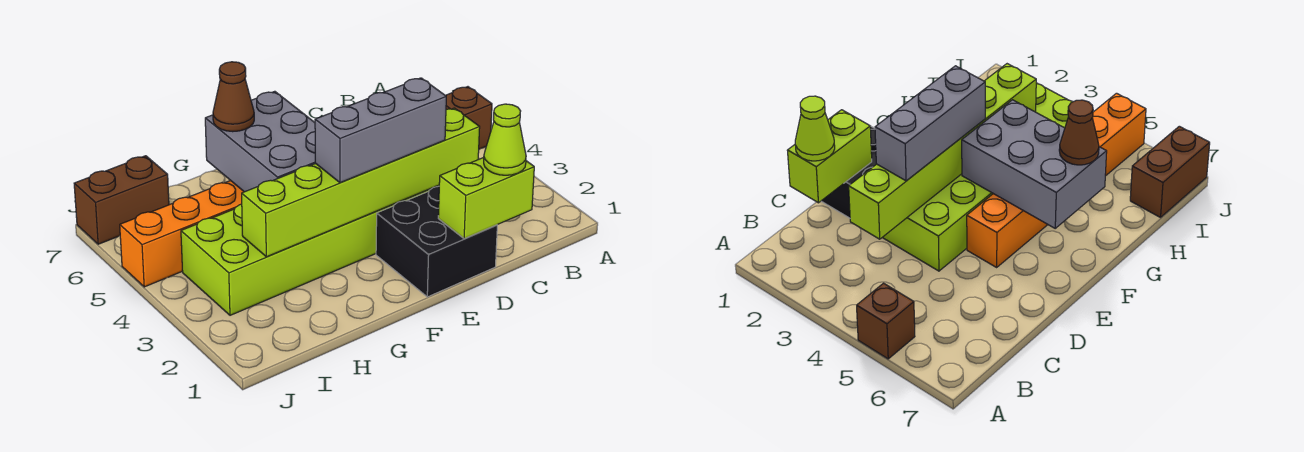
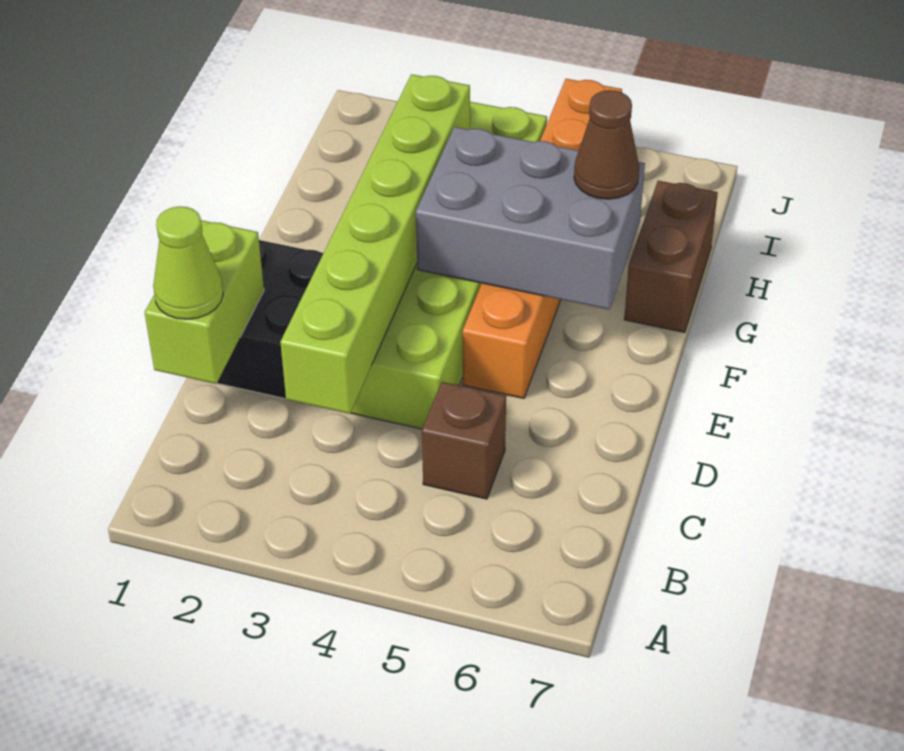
brown brick A5 level 1 -> brown brick C5 level 1
grey brick D3:F3 level 3 -> none
brown brick I7:J7 level 1 -> brown brick G7:H7 level 1

